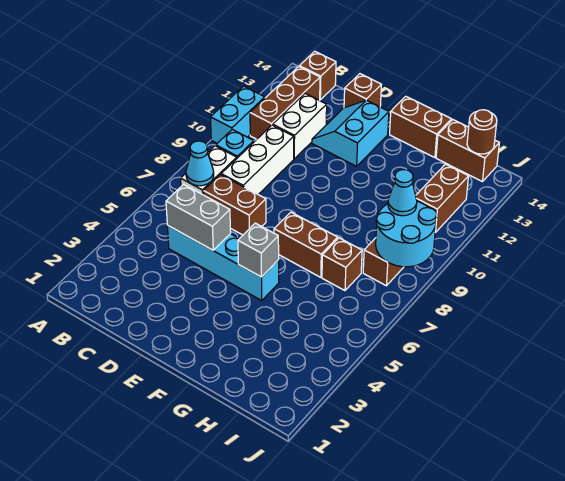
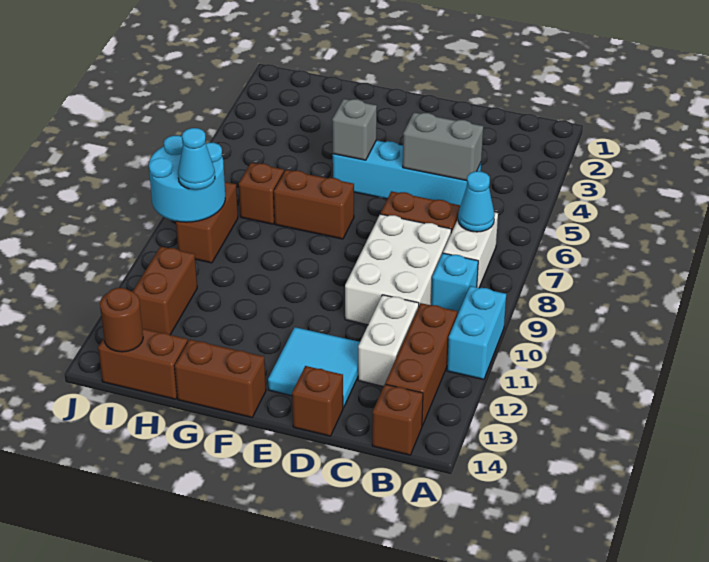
white brick C8:C10 level 1 -> white brick C8:D10 level 1
cyan slope D12:E13 level 1 top E -> cyan tile D12:E13 level 1

